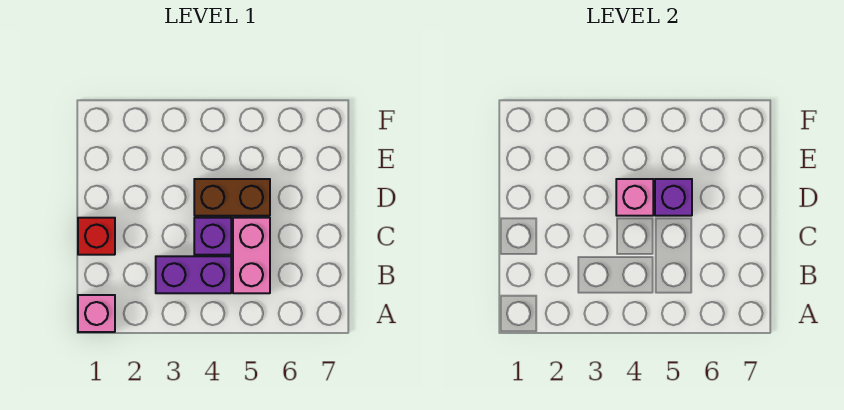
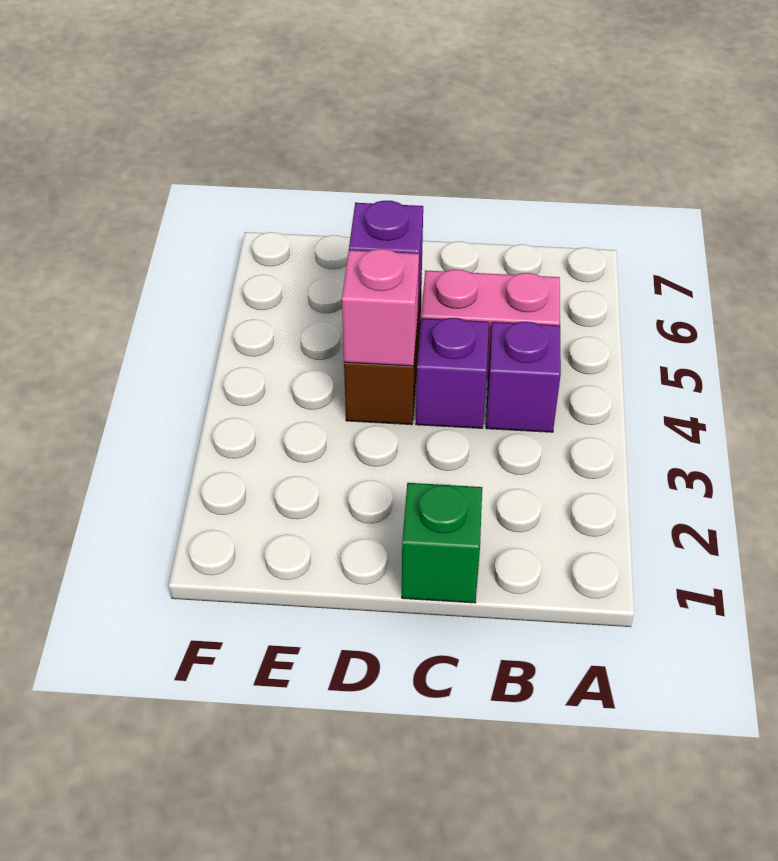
pink brick A1 level 1 -> none
purple brick B3:B4 level 1 -> purple brick B4 level 1
red brick C1 level 1 -> green brick C1 level 1

